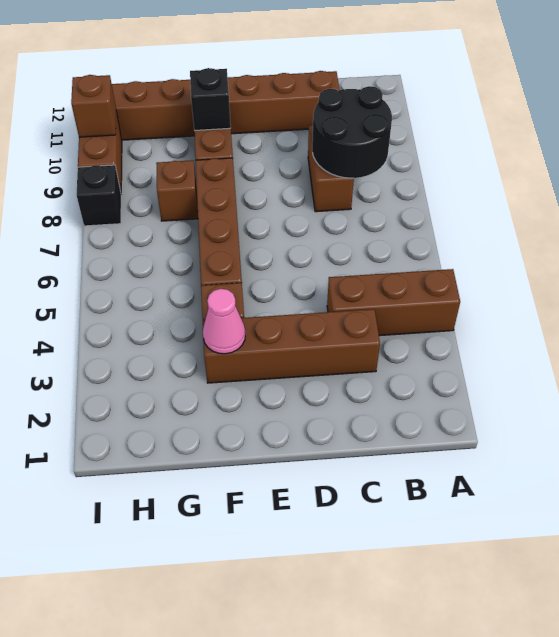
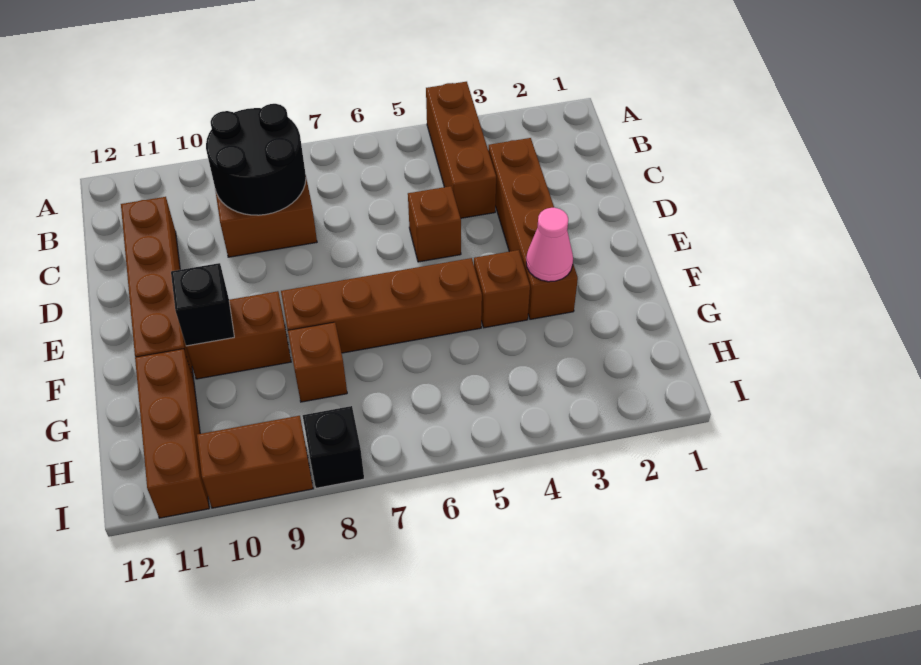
brown brick I10 level 2 -> brown brick D5 level 1

